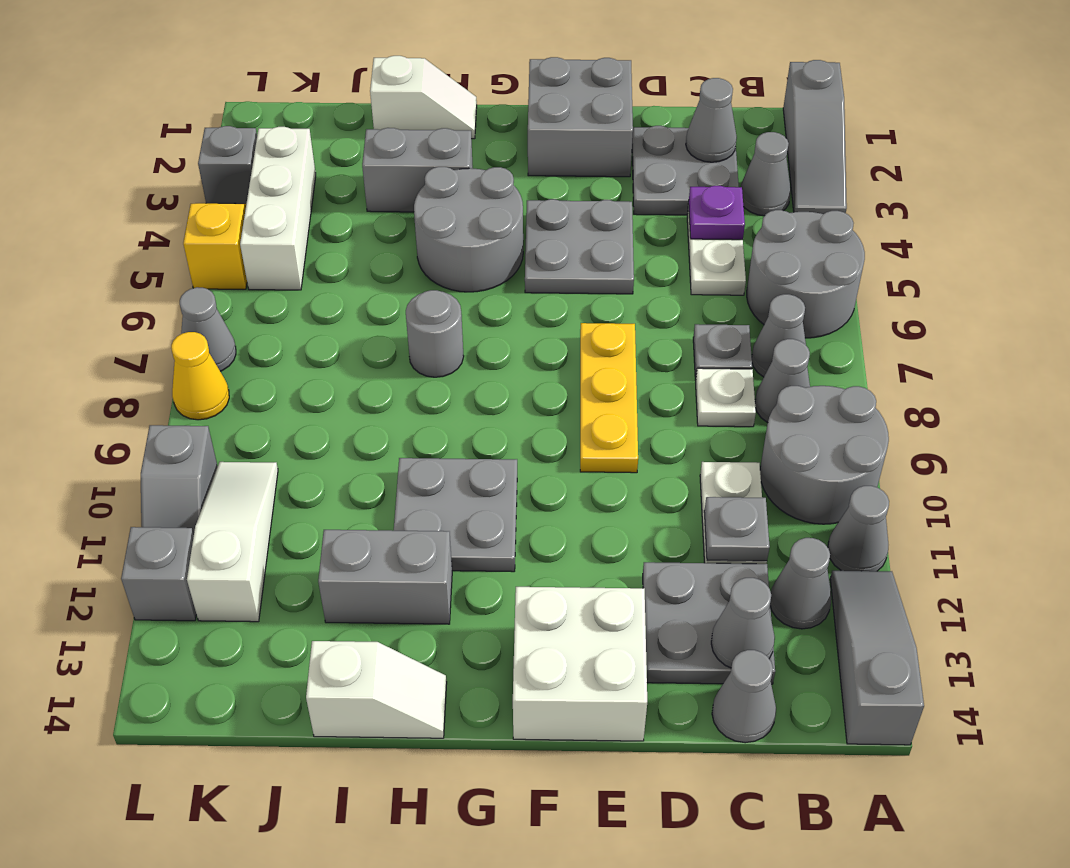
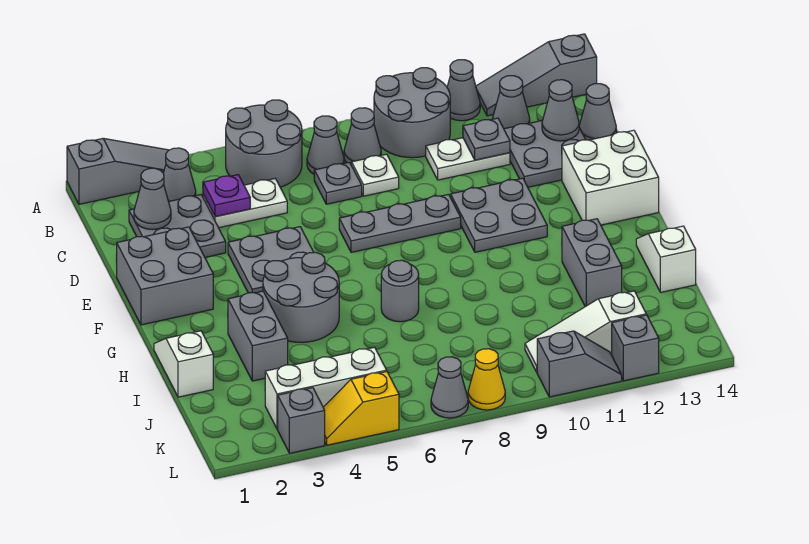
yellow plate E7:E9 level 1 -> grey plate E7:E9 level 1
grey plate G10:H11 level 1 -> grey plate E10:F11 level 1

